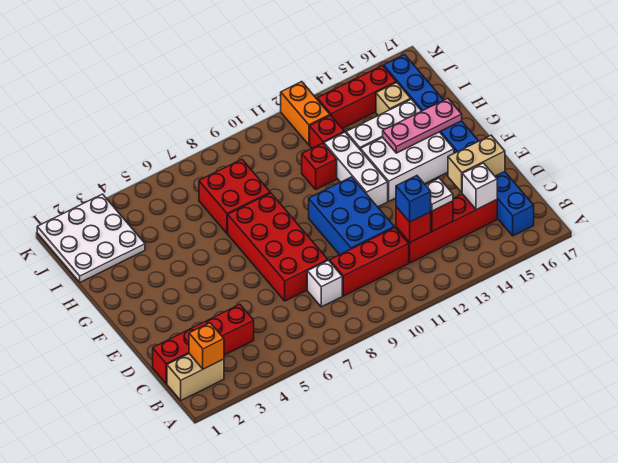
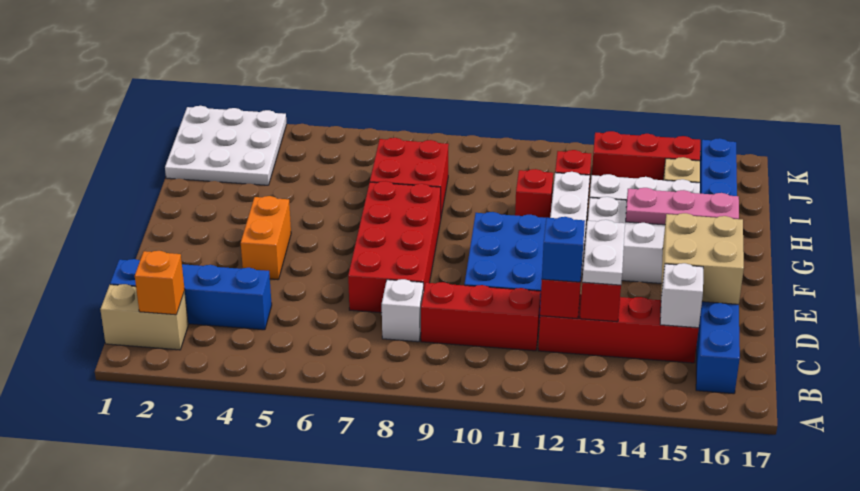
red brick C1:C4 level 1 -> blue brick C1:C4 level 1
white plate C13 level 3 -> white plate C13:D13 level 3
tan brick D15:D16 level 2 -> tan brick D15:E16 level 2
orange brick J12:K12 level 1 -> orange brick E4:F4 level 1

